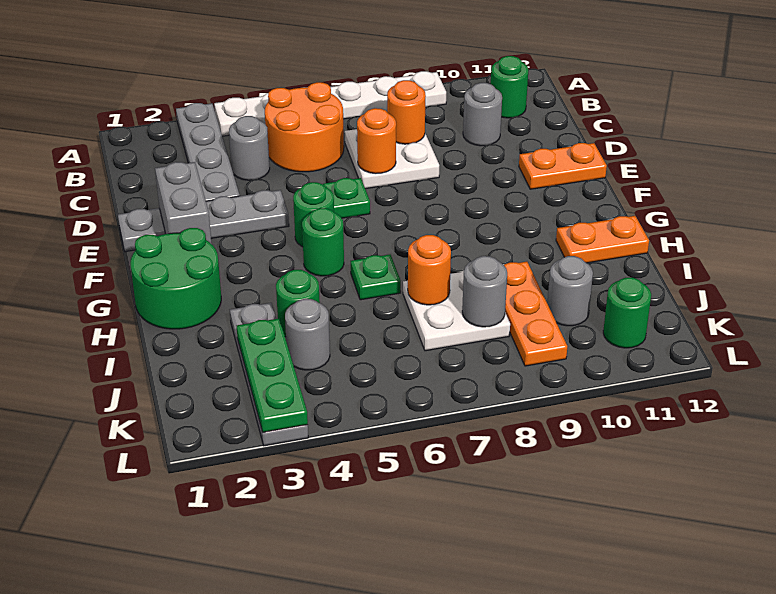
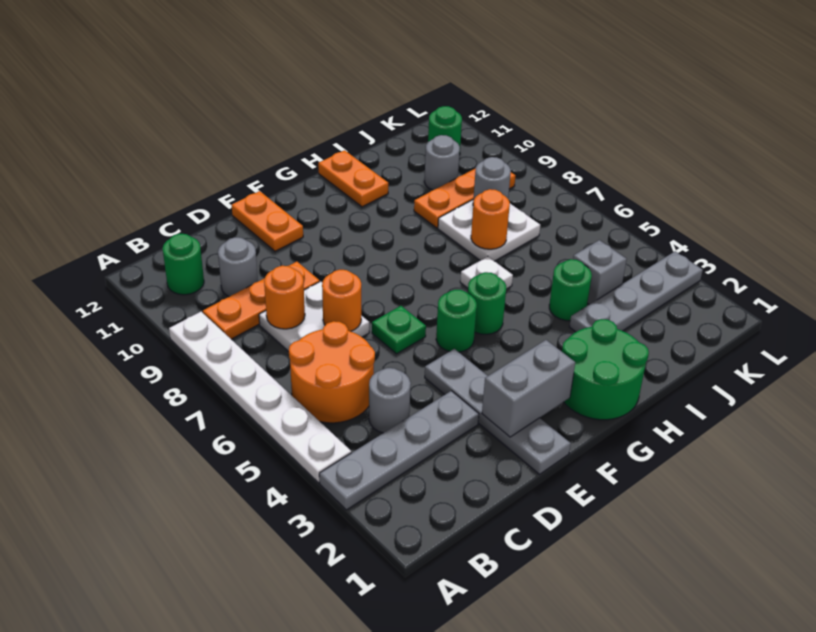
none -> orange plate B9:D9 level 1
green plate H6 level 1 -> white plate H6 level 1
green plate J3:L3 level 2 -> none
grey round brick J4 level 1 -> grey brick J4 level 1

